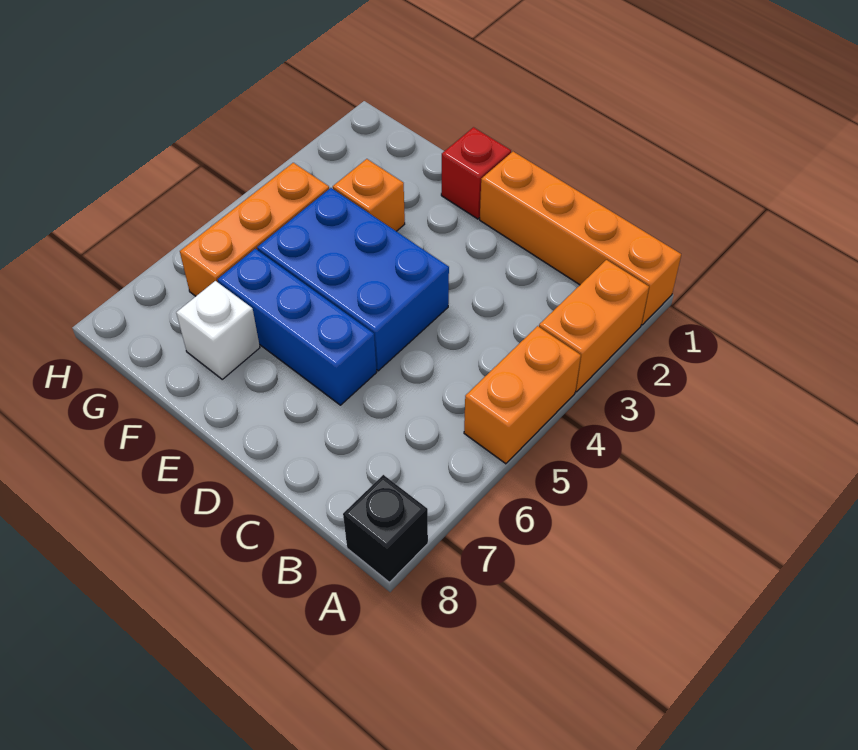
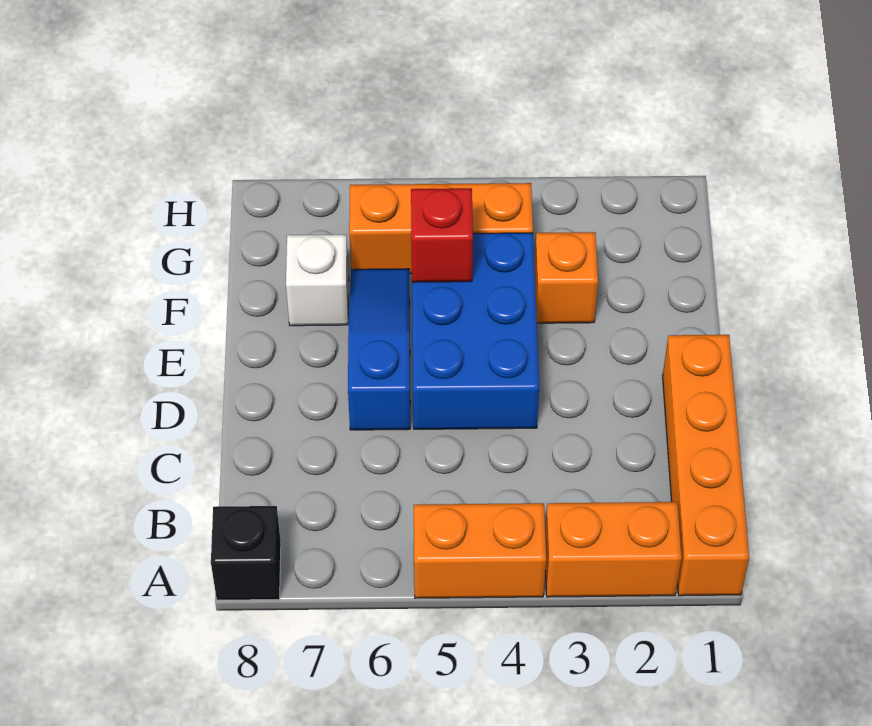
blue brick D6:F6 level 1 -> blue slope D6:F6 level 1 top D
red brick E1 level 1 -> red brick F5 level 2

